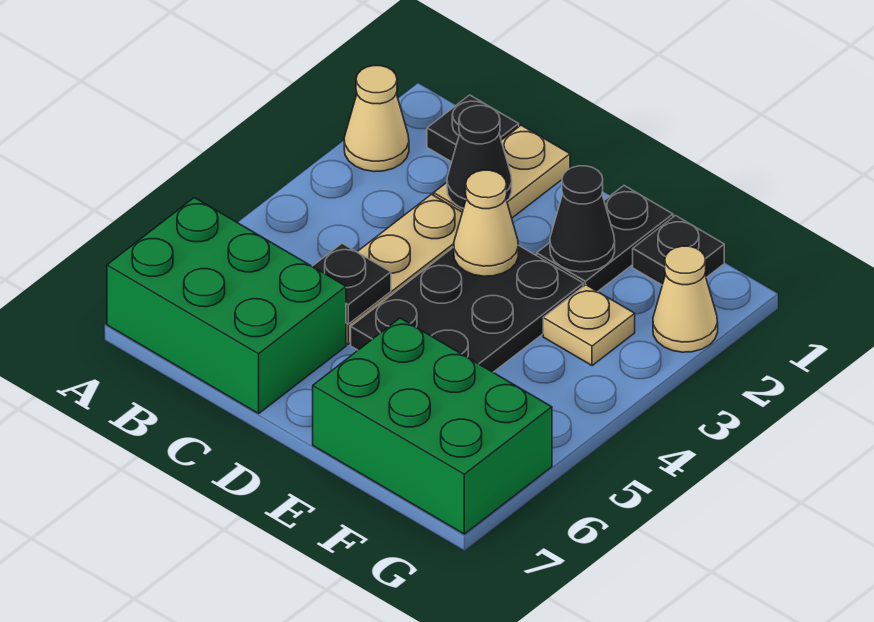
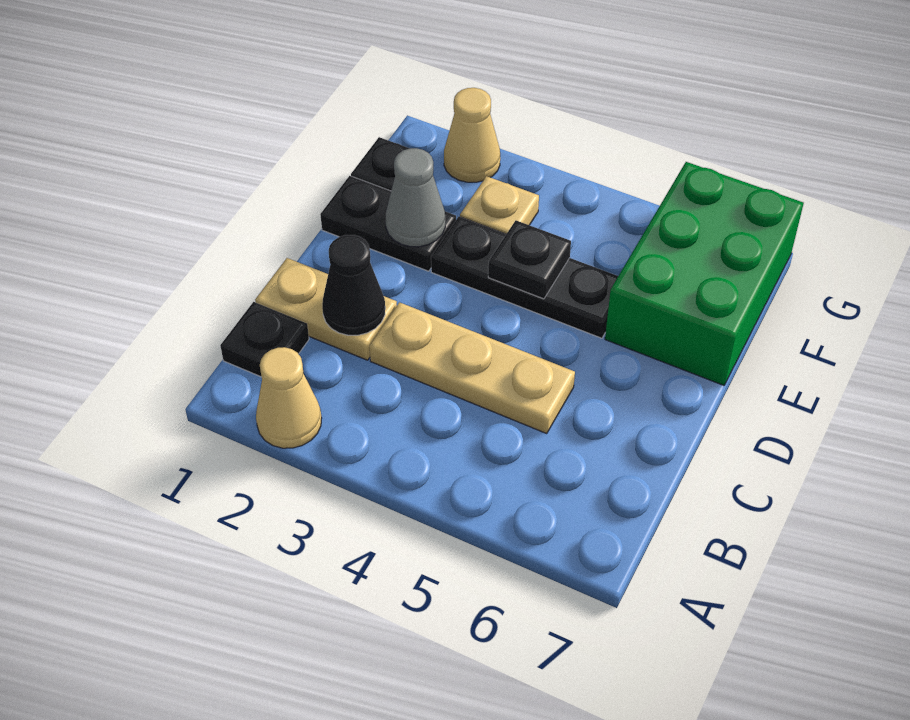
green brick A6:C7 level 1 -> none
black plate C5 level 2 -> black plate E4 level 2
black plate D3:E5 level 1 -> black plate E3:E5 level 1
tan cone D3 level 2 -> none
black cone E2 level 2 -> grey cone E2 level 2

